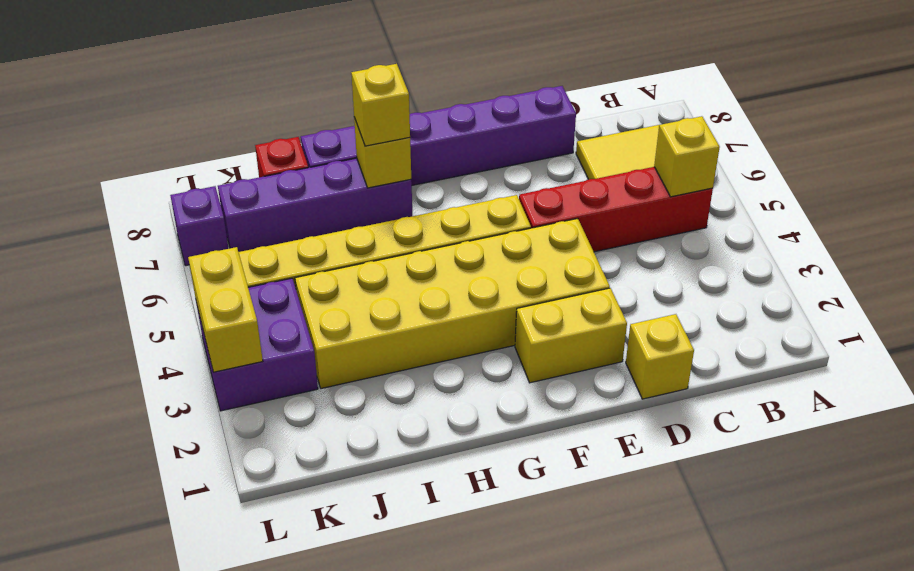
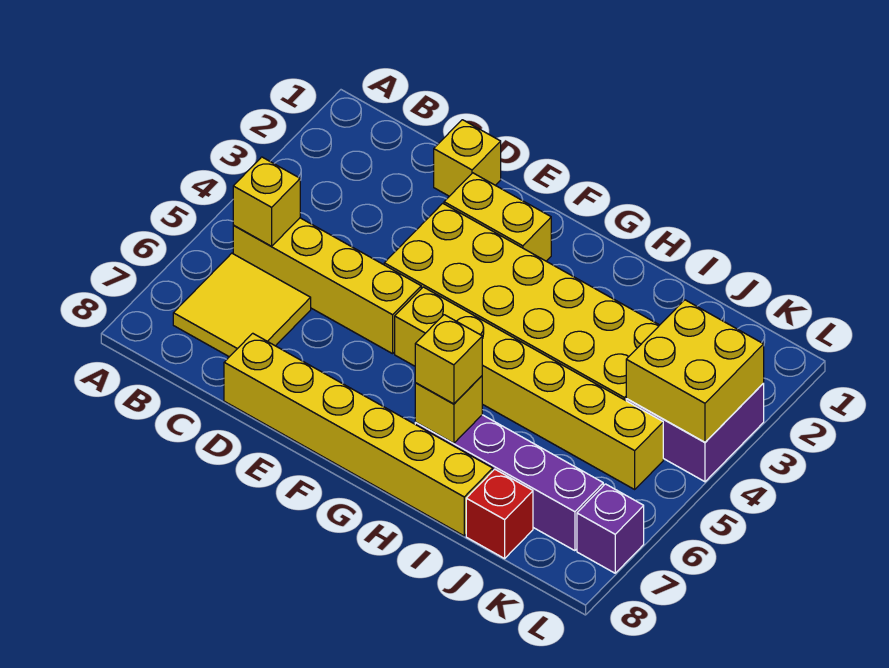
red brick B5:E5 level 1 -> yellow brick B5:E5 level 1
purple brick D8:I8 level 1 -> yellow brick D8:I8 level 1
yellow brick L3:L4 level 2 -> yellow brick K3:L4 level 2

